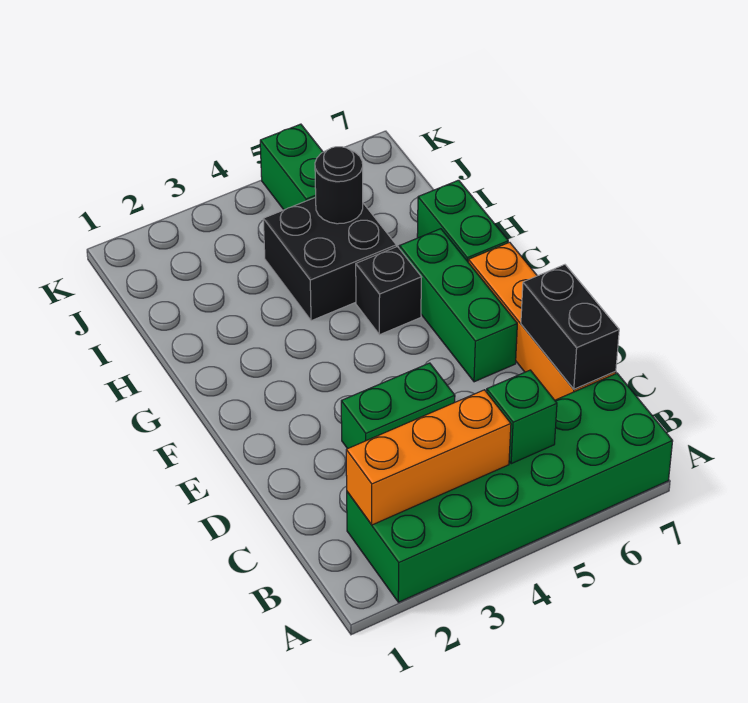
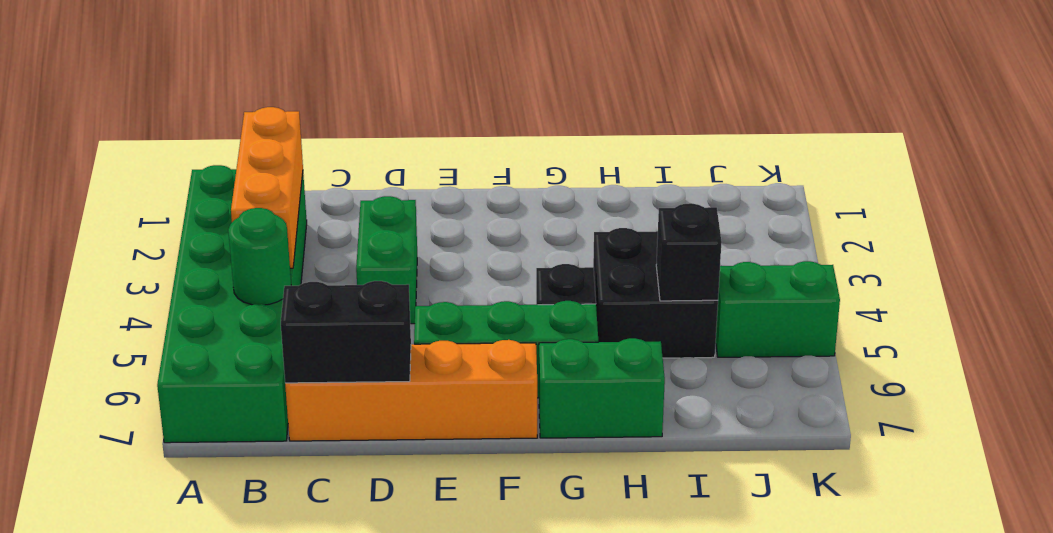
green brick B5 level 2 -> green round brick B5 level 2
black round brick I5 level 2 -> black brick I5 level 2

